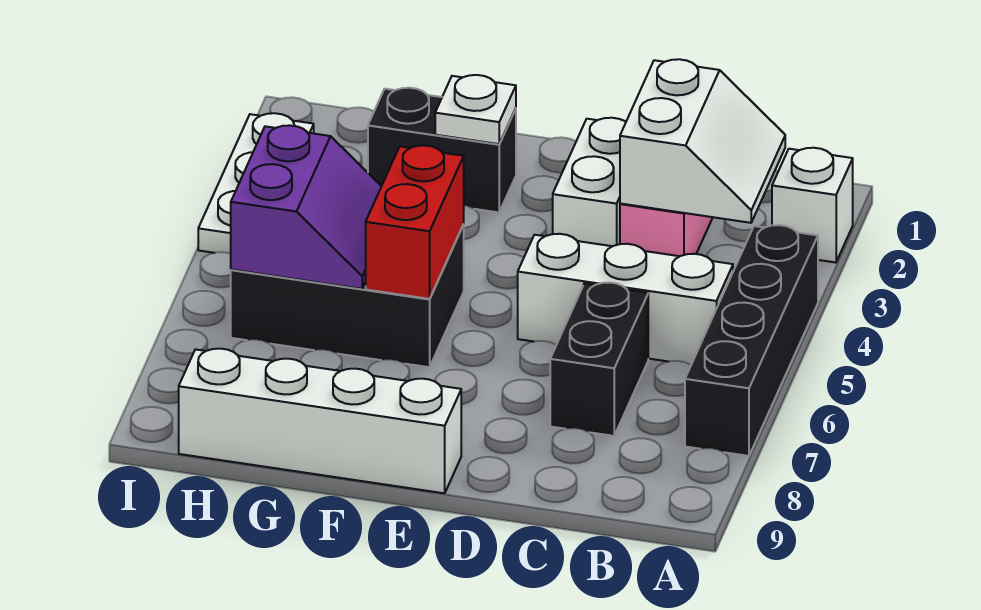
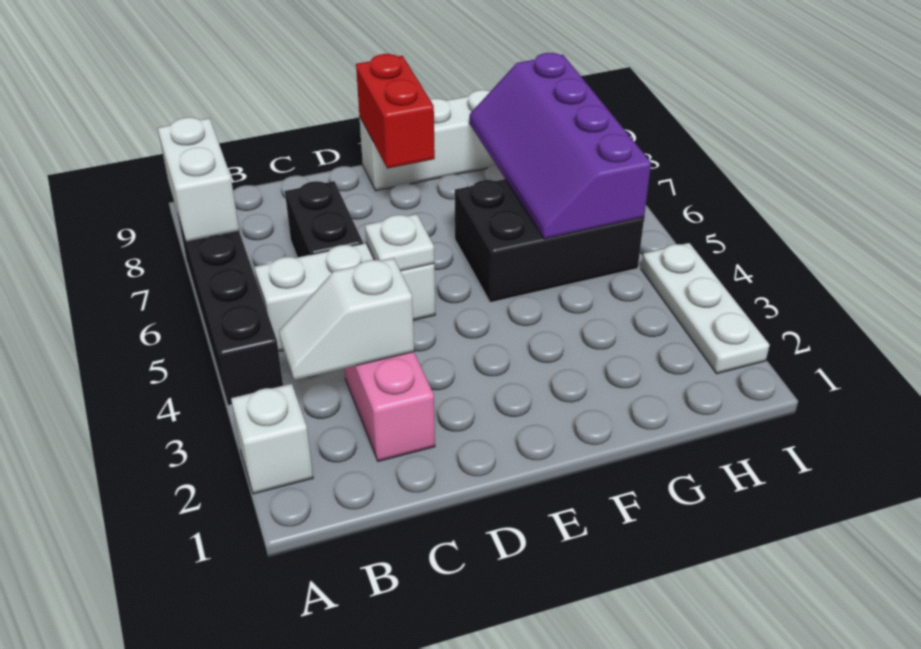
white slope B2:C3 level 2 top C -> white slope B3:C3 level 2 top C
white brick D2:D3 level 1 -> white brick A7:A8 level 2
black brick F2:G2 level 1 -> none
white plate F2 level 2 -> white plate D5 level 2
red brick F5:F6 level 2 -> red brick E8:E9 level 2
purple slope G5:H6 level 2 top H -> purple slope G5:H8 level 2 top H

